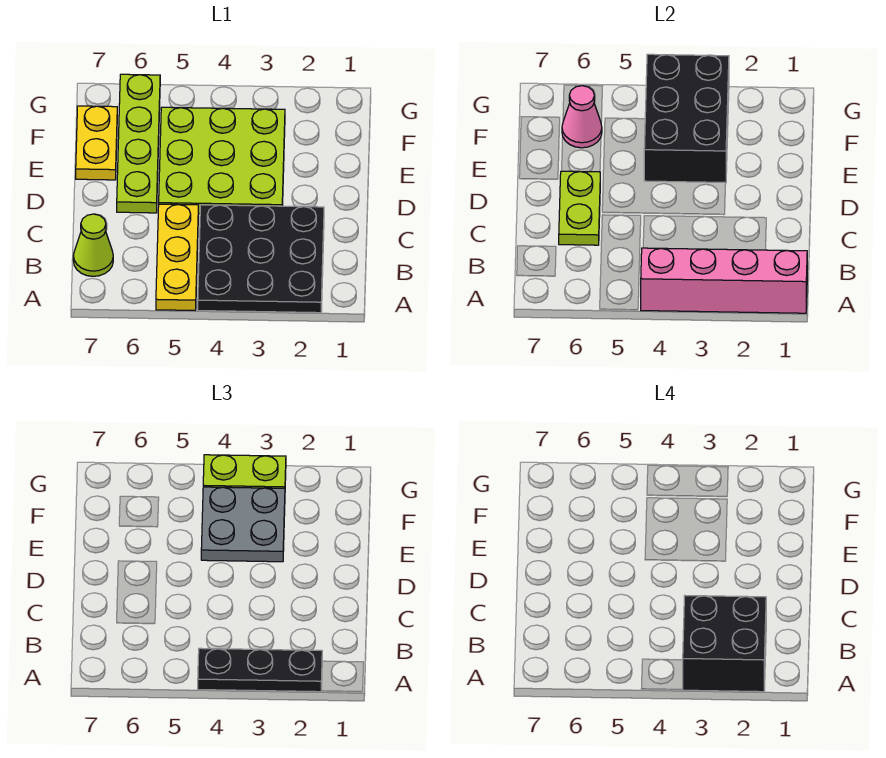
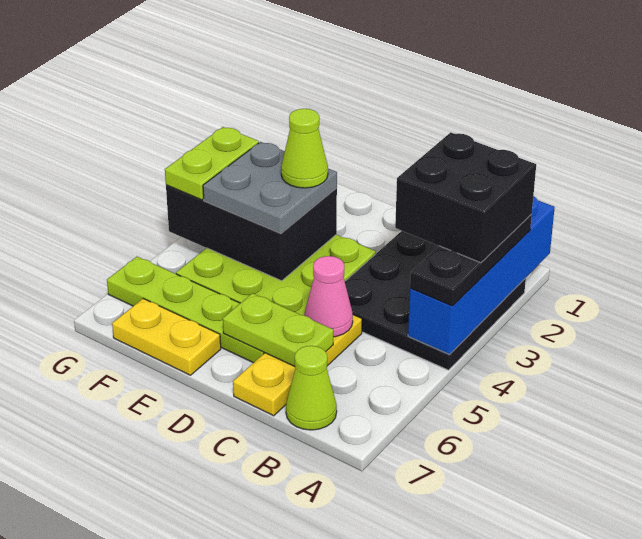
pink brick A1:A4 level 2 -> blue brick A1:A4 level 2
yellow plate A5:C5 level 1 -> yellow plate C5:C7 level 1
none -> lime cone E3 level 4
pink cone F6 level 2 -> pink cone C5 level 2

